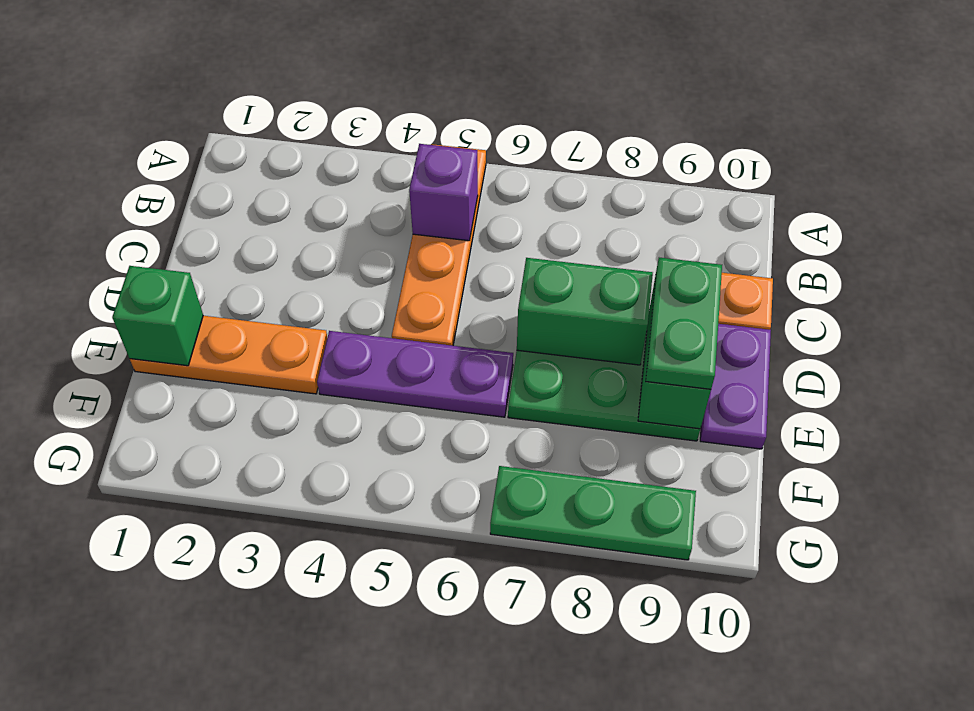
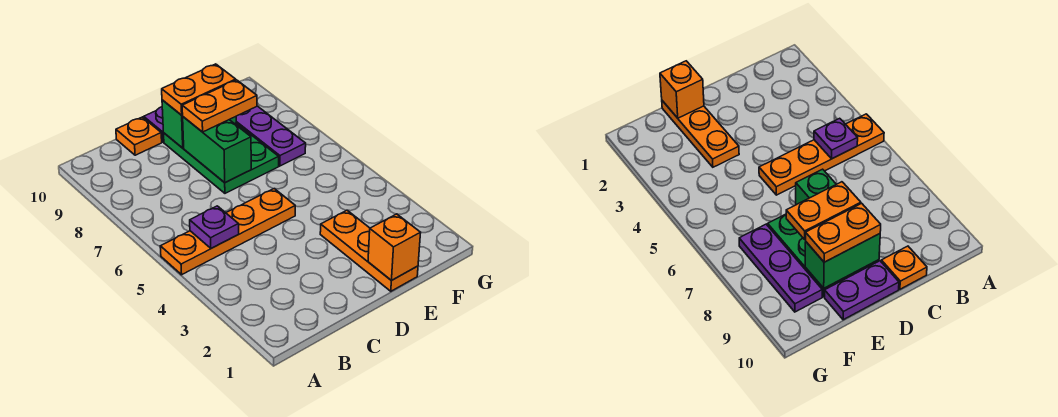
purple brick B5 level 2 -> purple plate B5 level 2
none -> orange plate D8:E8 level 3
green plate D9:E9 level 3 -> orange plate D9:E9 level 3
green brick E1 level 2 -> orange brick E1 level 2
purple plate E4:E6 level 1 -> purple plate F7:F9 level 1
green plate G7:G9 level 1 -> none

